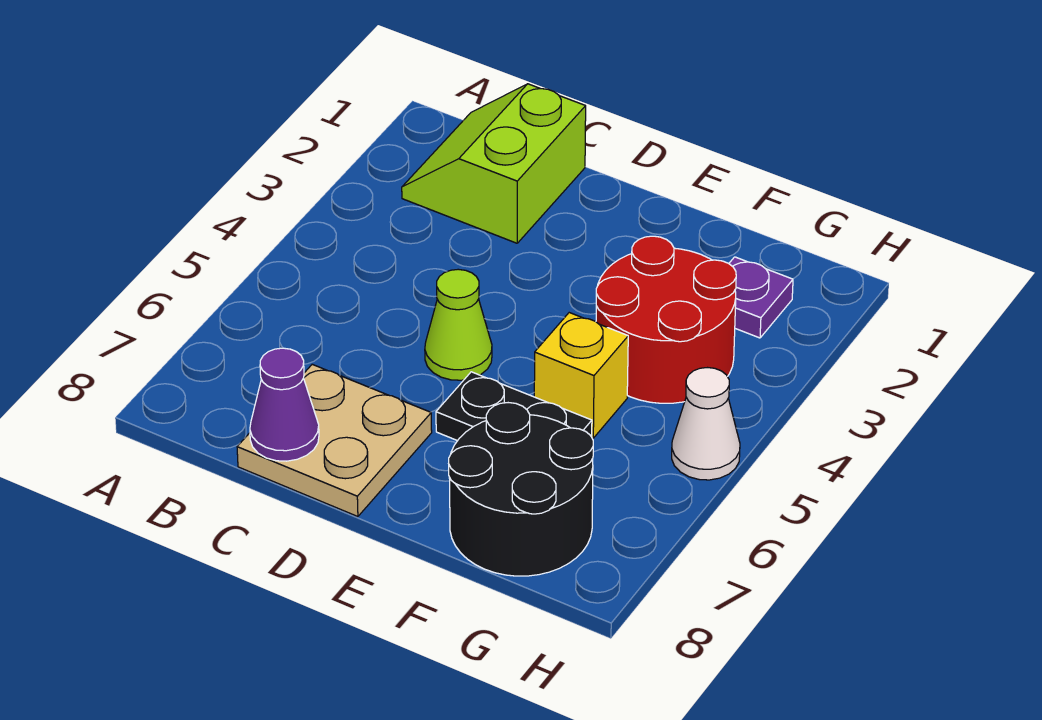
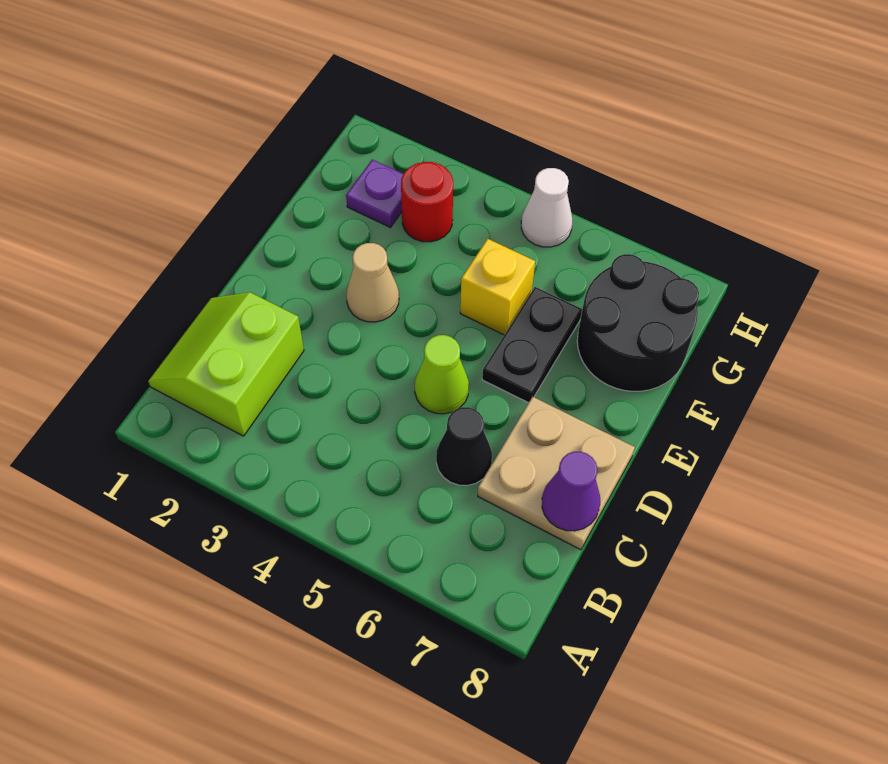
lime slope B1:C2 level 1 top C -> lime slope B1:C2 level 1 top 2
none -> black cone C6 level 1
none -> tan cone E3 level 1
red round brick F3:G4 level 1 -> red round brick G3 level 1

